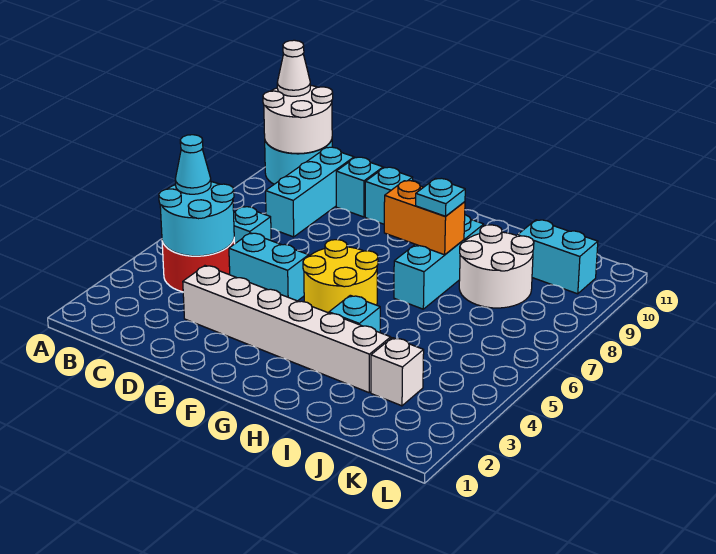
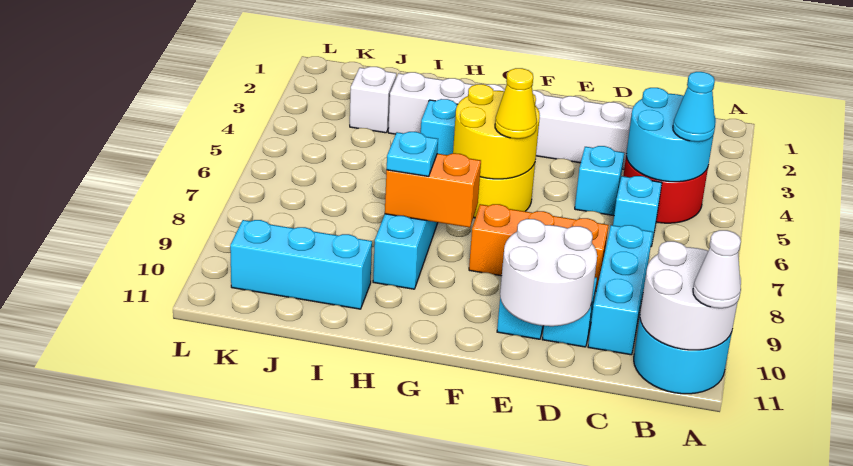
cyan brick D5:E5 level 1 -> cyan brick D5 level 1
none -> orange brick D8:F8 level 1
none -> yellow round brick F5:G6 level 2
none -> yellow cone F6 level 3
white round brick I8:J9 level 1 -> white round brick D10:E11 level 2
cyan brick J10:K10 level 1 -> cyan brick I10:K10 level 1

